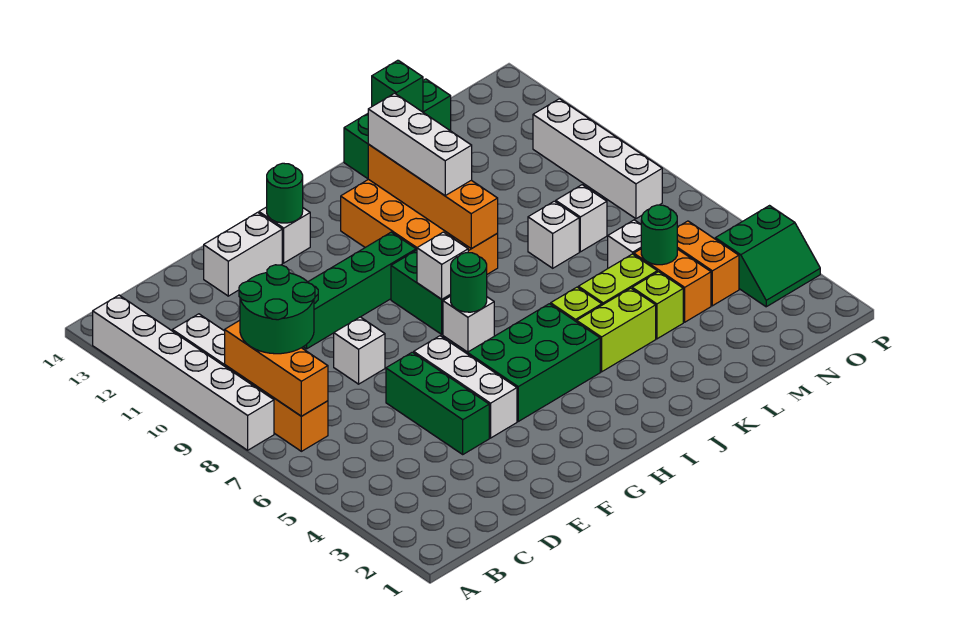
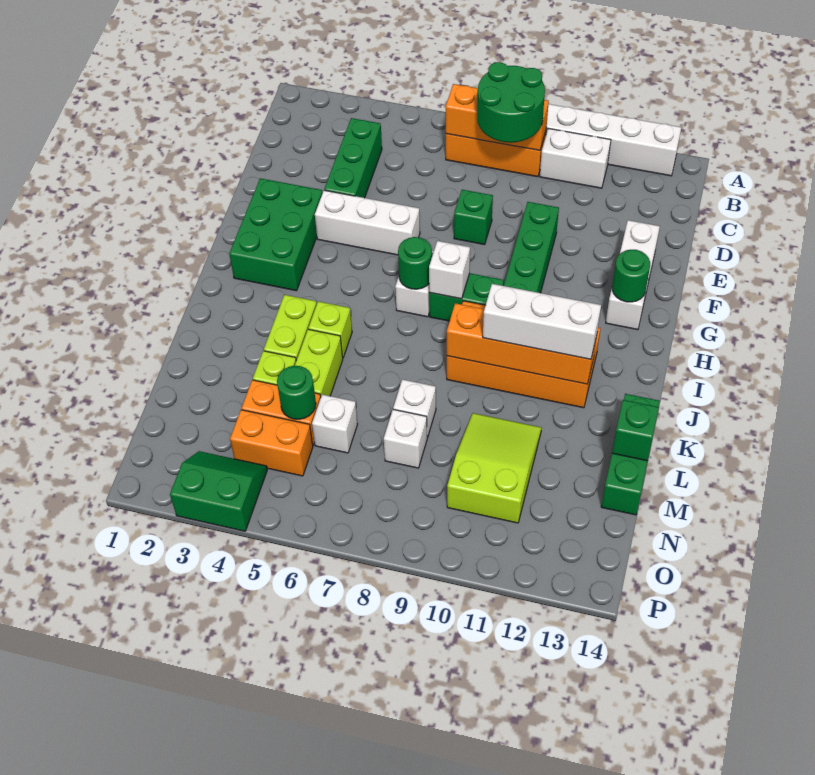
green brick E4:E6 level 1 -> green brick C4:E4 level 1
white brick E8 level 1 -> green brick E8 level 1
green brick G4:I5 level 1 -> green brick F2:H3 level 1
none -> lime slope L10:N11 level 1 top N
green slope O3:P4 level 1 top 4 -> green slope O3:P4 level 1 top P
white brick O8:O11 level 1 -> none

